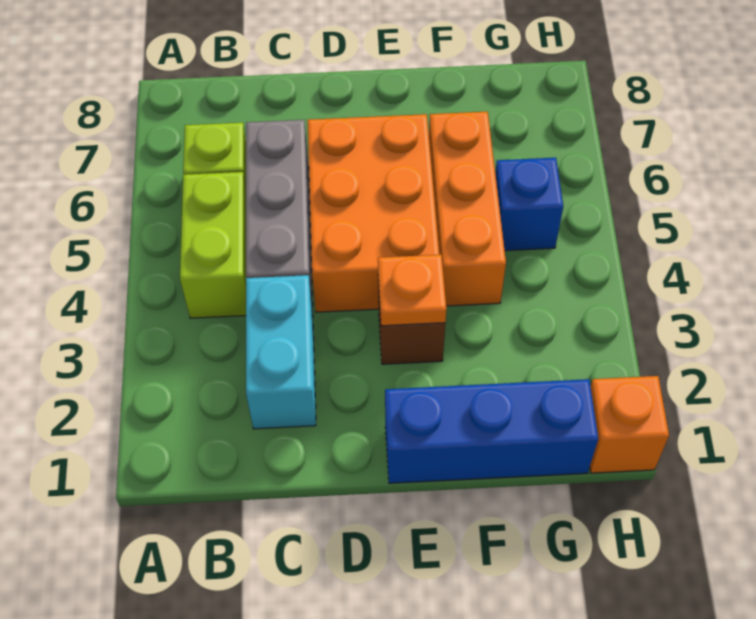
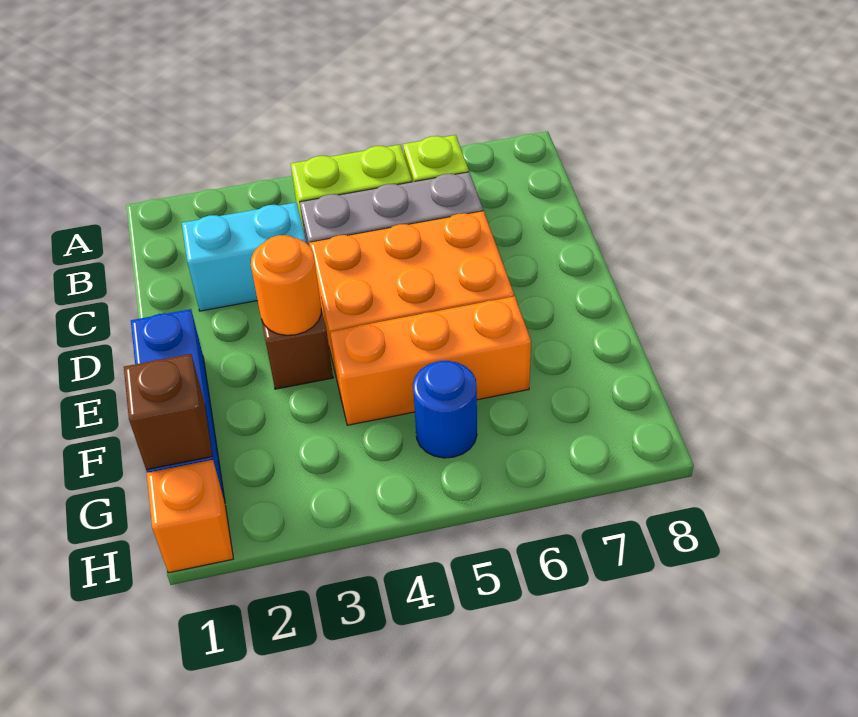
orange plate E3 level 2 -> orange round brick E3 level 2
none -> brown brick G1 level 2
blue brick G5 level 1 -> blue round brick G5 level 1

